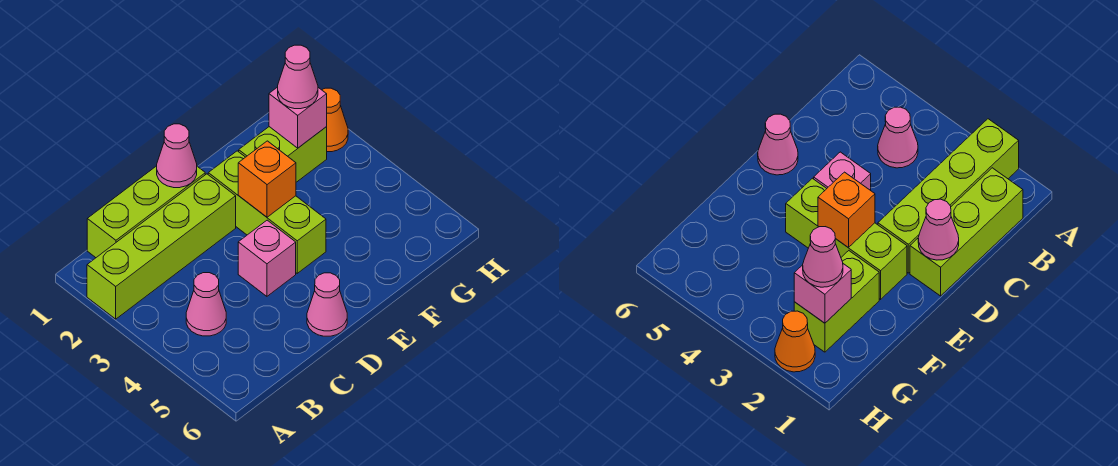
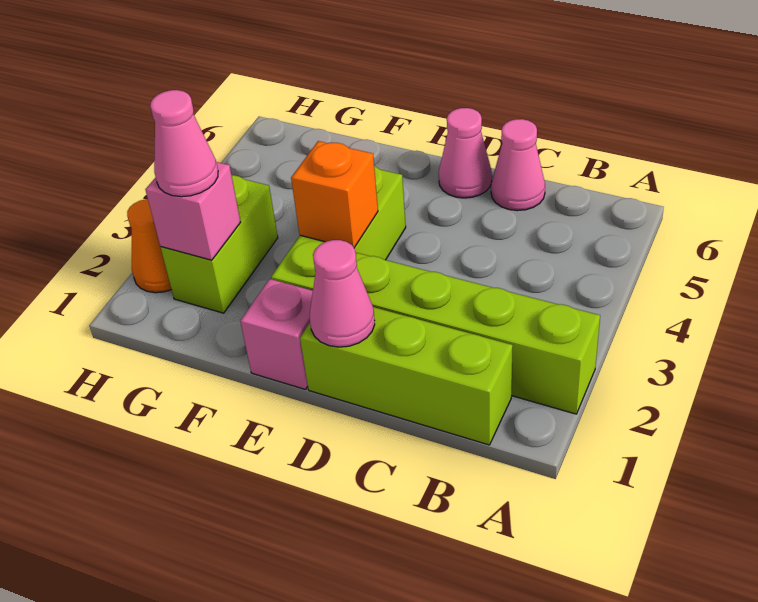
pink cone B4 level 1 -> pink cone C6 level 1
pink brick D4 level 1 -> pink brick E1 level 1
lime brick F2:G2 level 1 -> lime brick G2:G3 level 1

